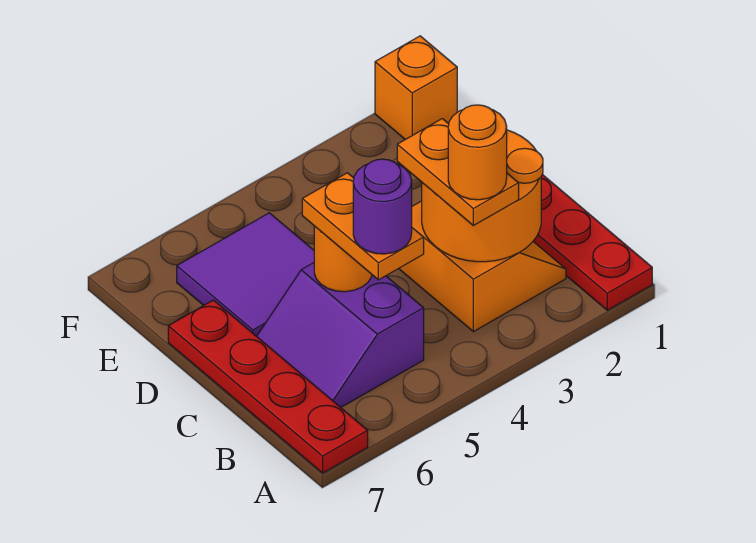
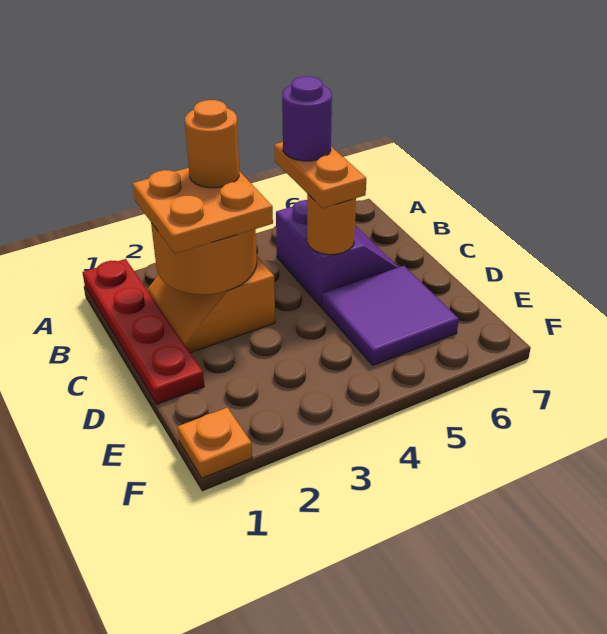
red plate A7:D7 level 1 -> none
orange plate B3:C3 level 3 -> orange plate B2:C3 level 3
orange brick F1 level 1 -> orange plate F1 level 1

